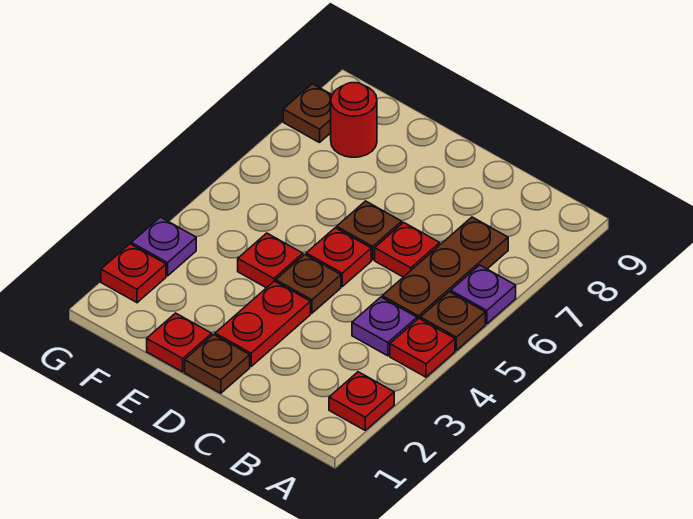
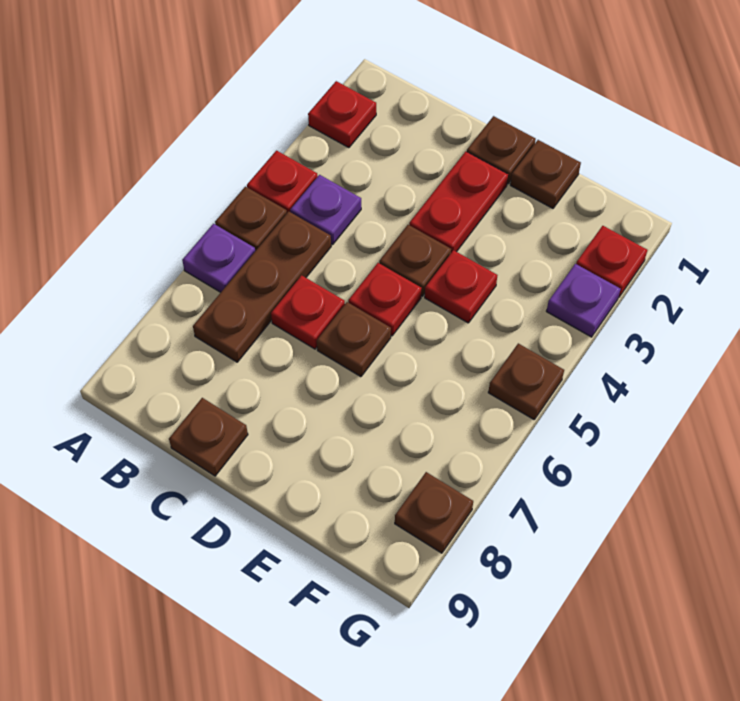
none -> brown plate C9 level 1
red plate E1 level 1 -> brown plate E1 level 1
red round brick F8 level 1 -> none
none -> brown plate G5 level 1

